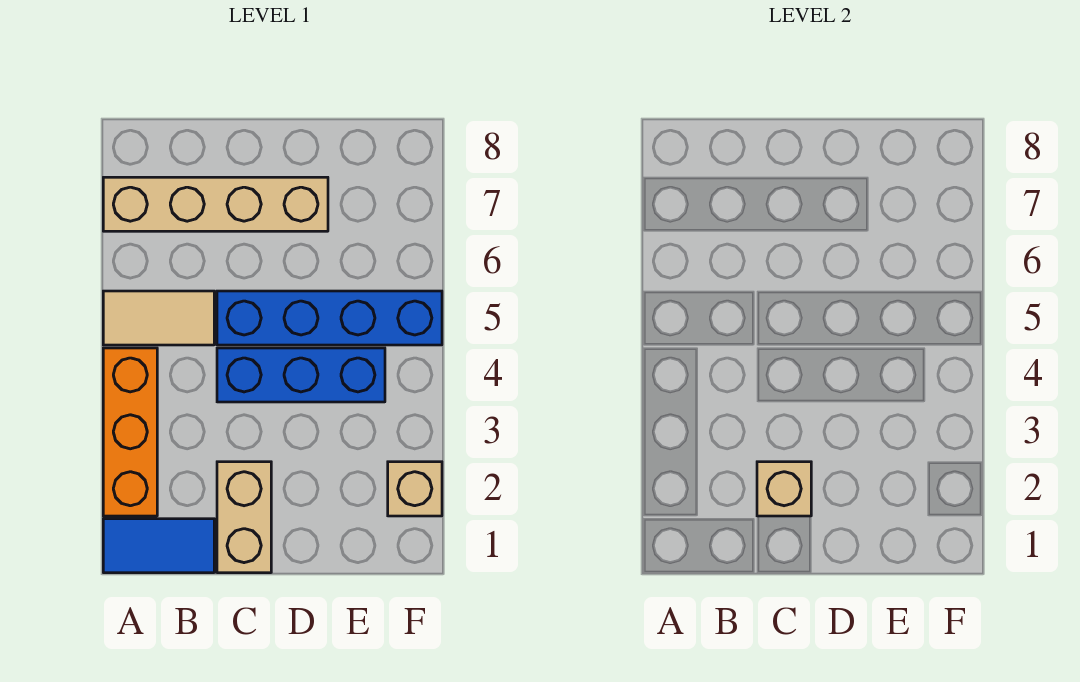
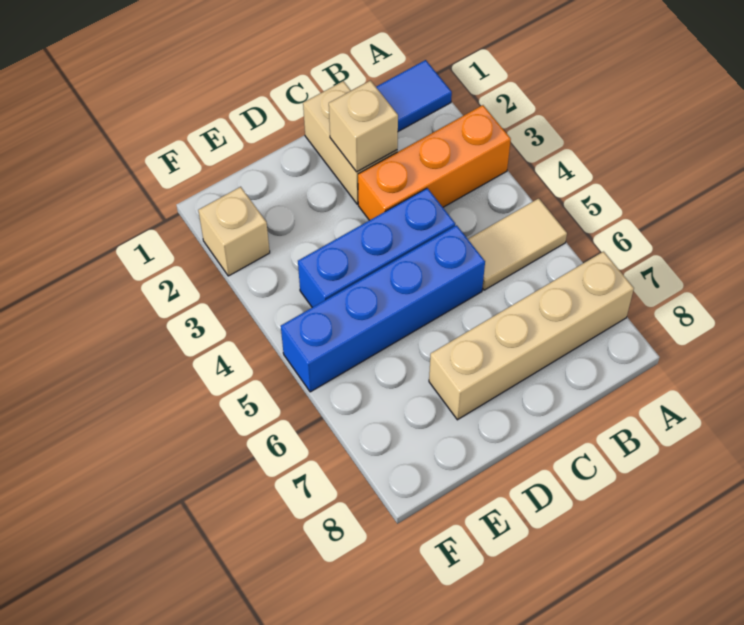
orange brick A2:A4 level 1 -> orange brick A3:C3 level 1

